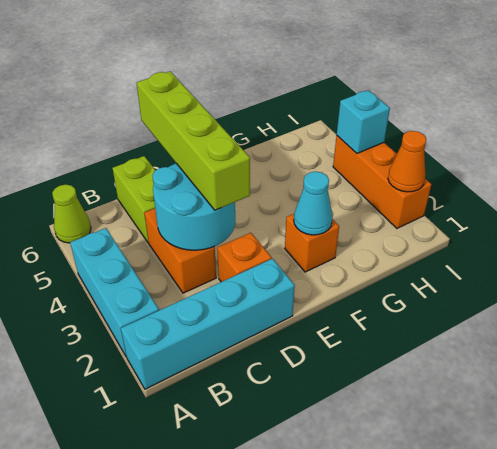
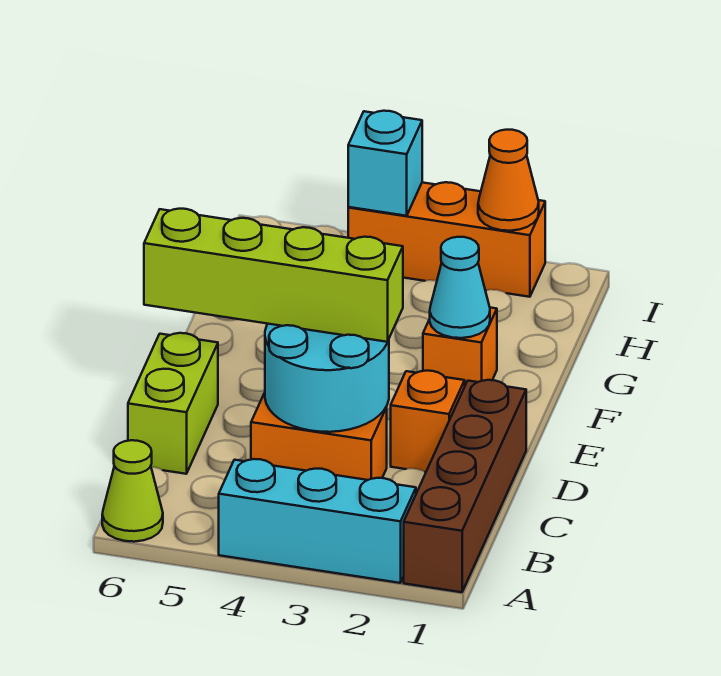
cyan brick A1:D1 level 1 -> brown brick A1:D1 level 1
lime brick C5:C6 level 1 -> lime brick C6:D6 level 1

